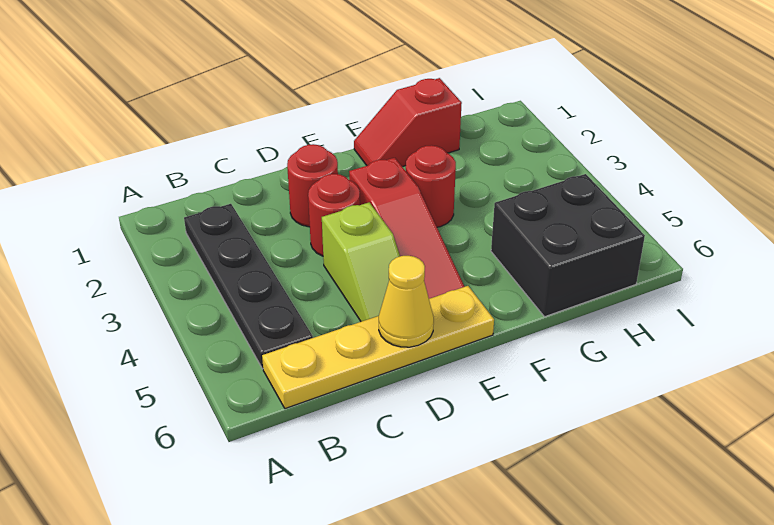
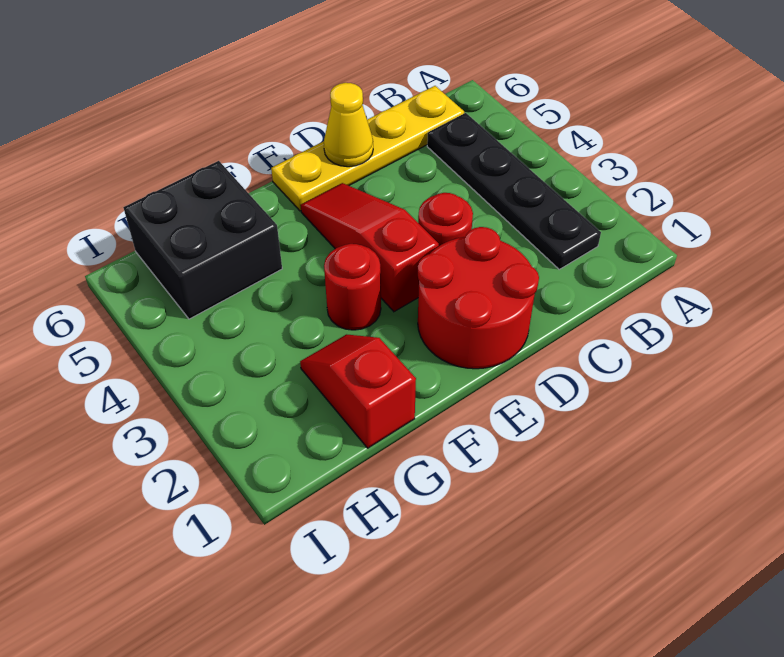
red round brick D2 level 1 -> red round brick D1:E2 level 1
lime slope D4:D5 level 1 top 4 -> none
red slope F1:G1 level 1 top G -> red slope G1:G2 level 1 top 1

